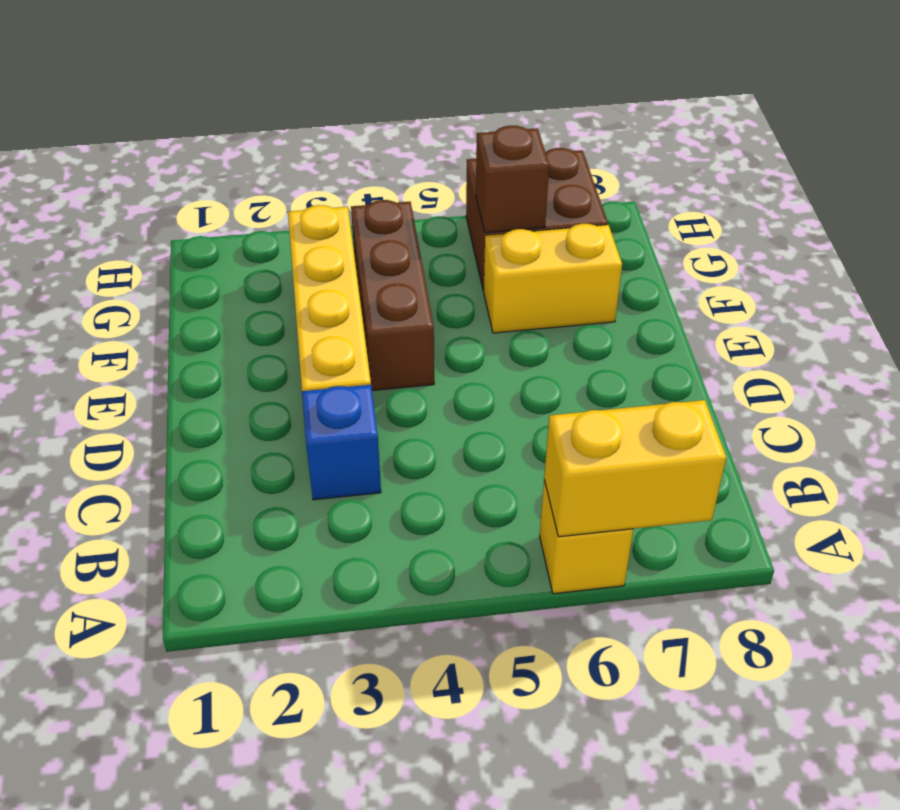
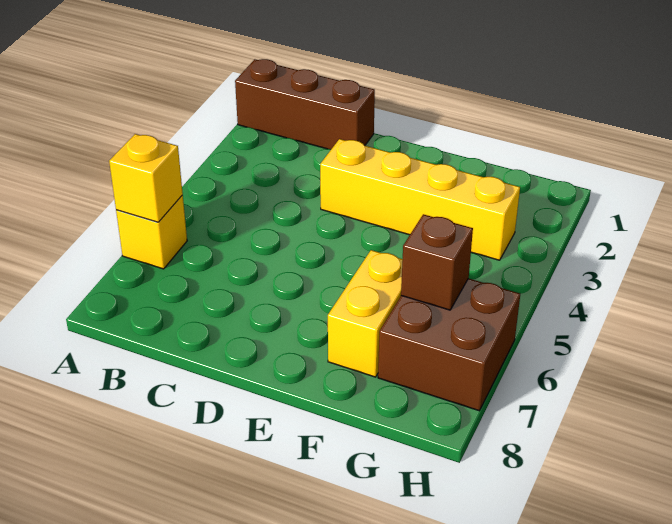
yellow brick A6:A7 level 2 -> yellow brick A6 level 2
blue brick C3 level 1 -> none
brown brick E4:G4 level 1 -> brown brick A1:C1 level 1

